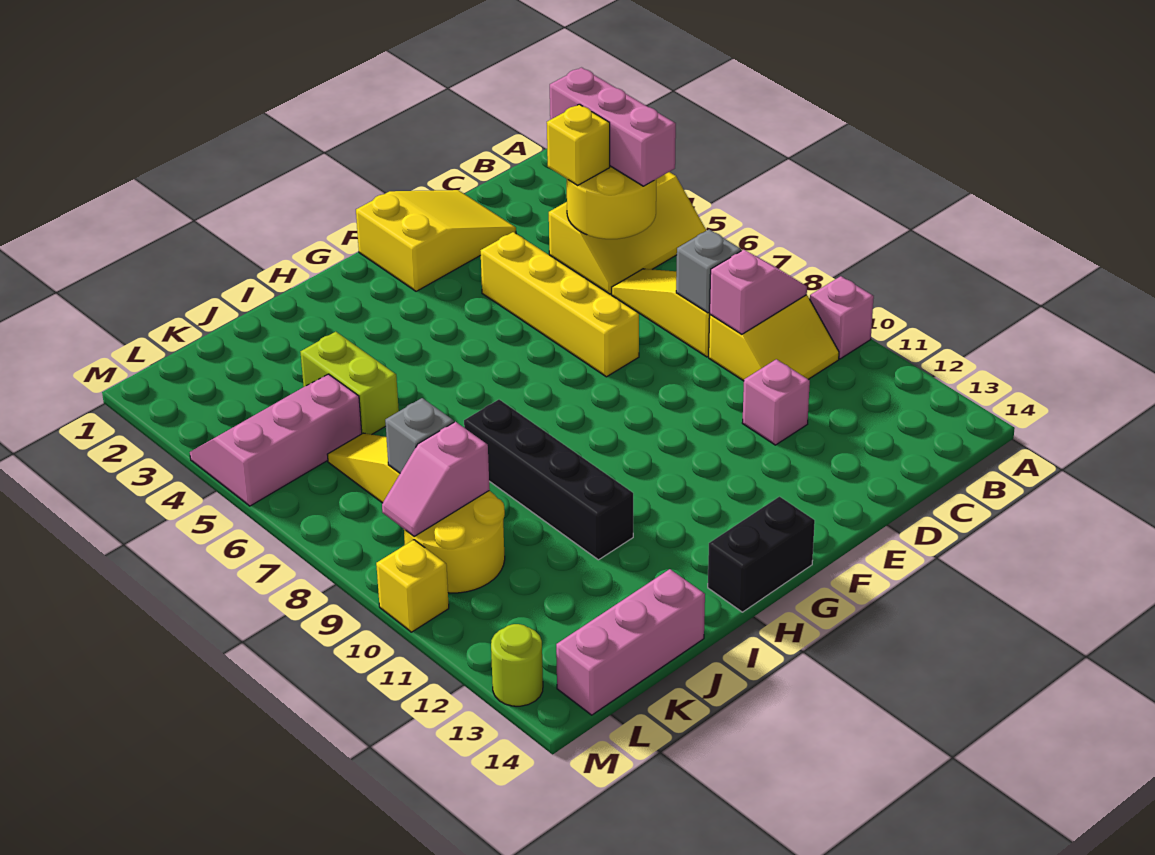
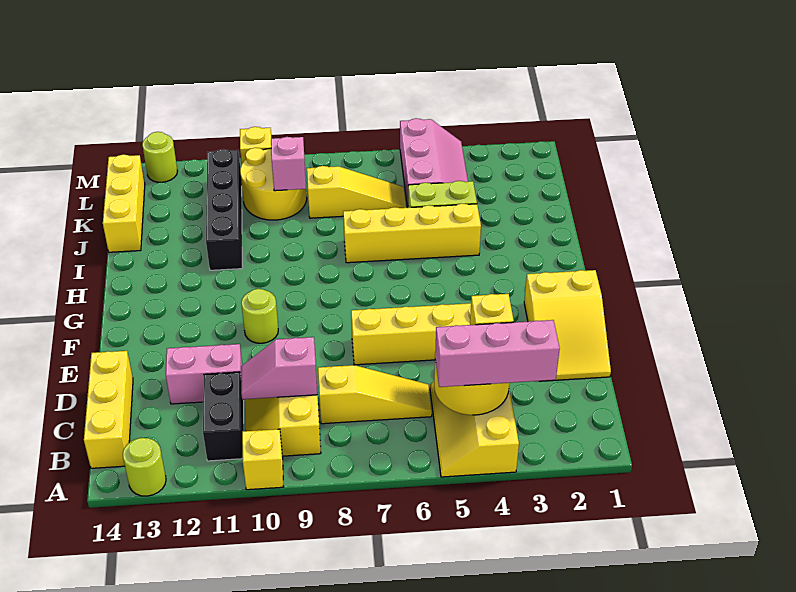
pink brick A10 level 1 -> yellow brick A10 level 1
none -> lime round brick A13 level 1
pink slope B9:C9 level 2 top C -> pink slope C9:C10 level 2 top 9
none -> yellow brick B14:D14 level 1
grey brick C8 level 2 -> none
pink brick D11 level 1 -> pink brick D11:D12 level 1
none -> lime round brick F10 level 1
black brick G14:H14 level 1 -> black brick B11:C11 level 1
none -> yellow brick I4:I7 level 1
black brick I8:I11 level 1 -> black brick I11:L11 level 1
pink brick J14:L14 level 1 -> yellow brick J14:L14 level 1
grey brick K8 level 2 -> none

